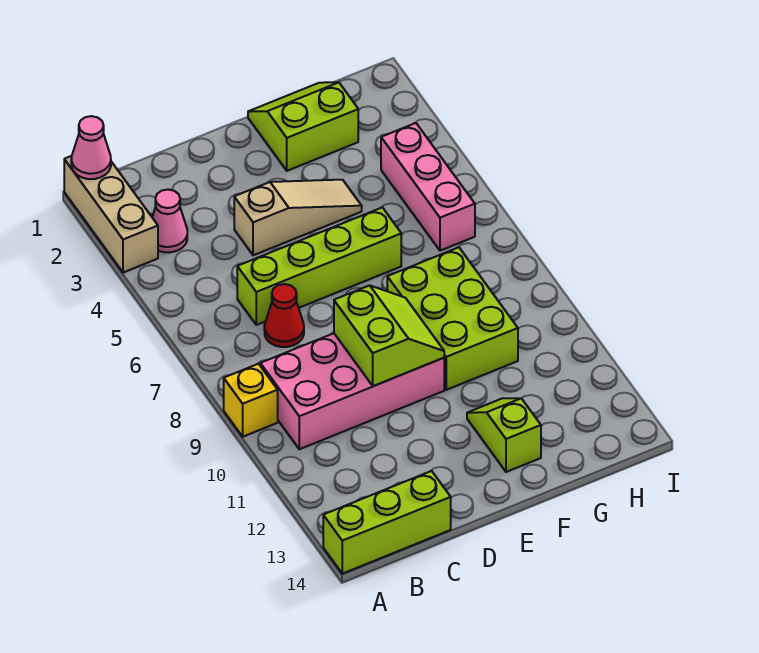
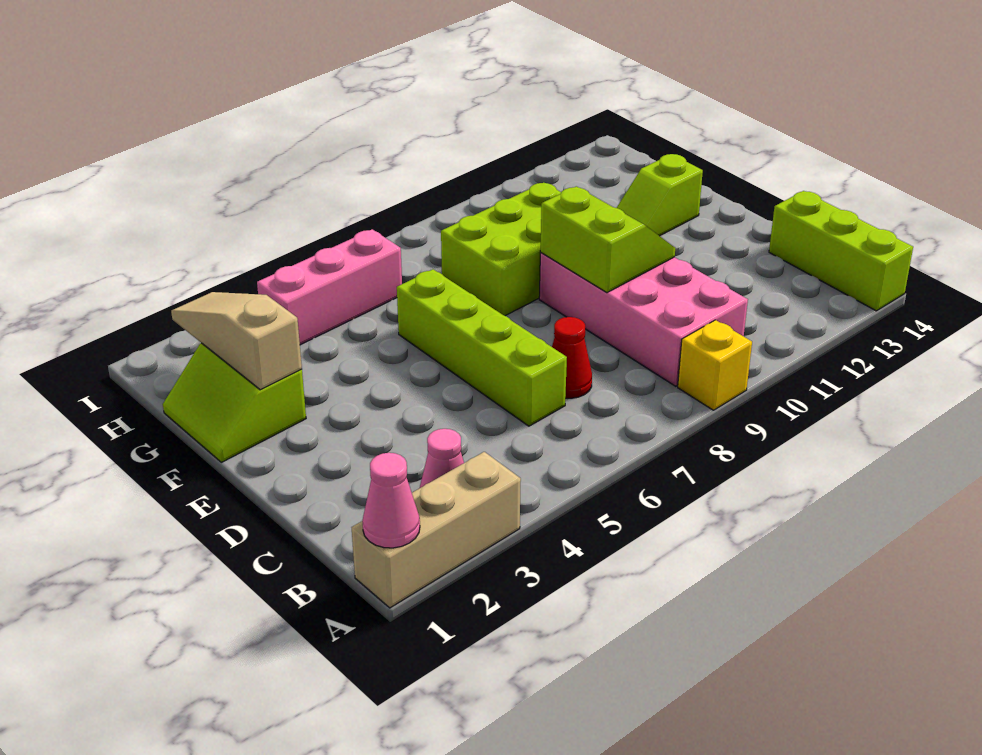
tan slope D4:F4 level 1 top D -> tan slope F2:H2 level 2 top F
lime slope D9:E10 level 2 top D -> lime slope D9:E10 level 2 top 9

